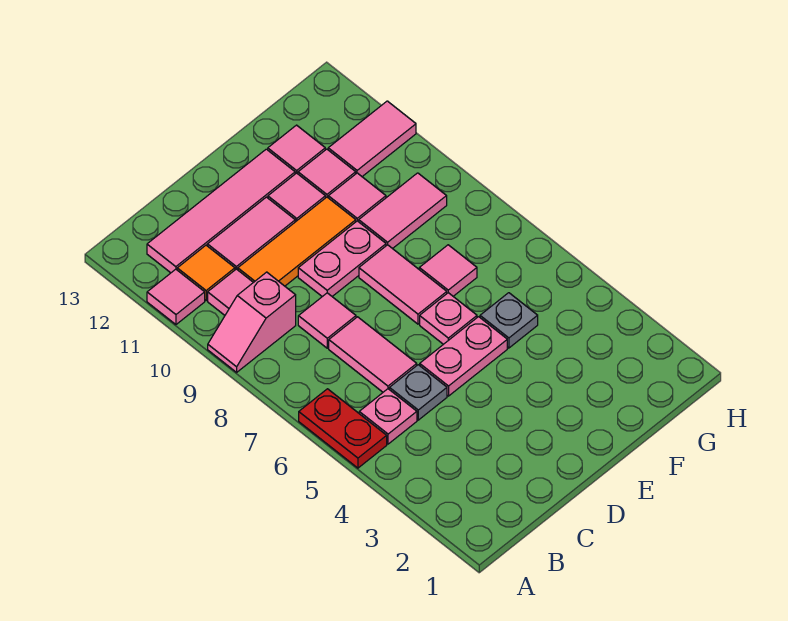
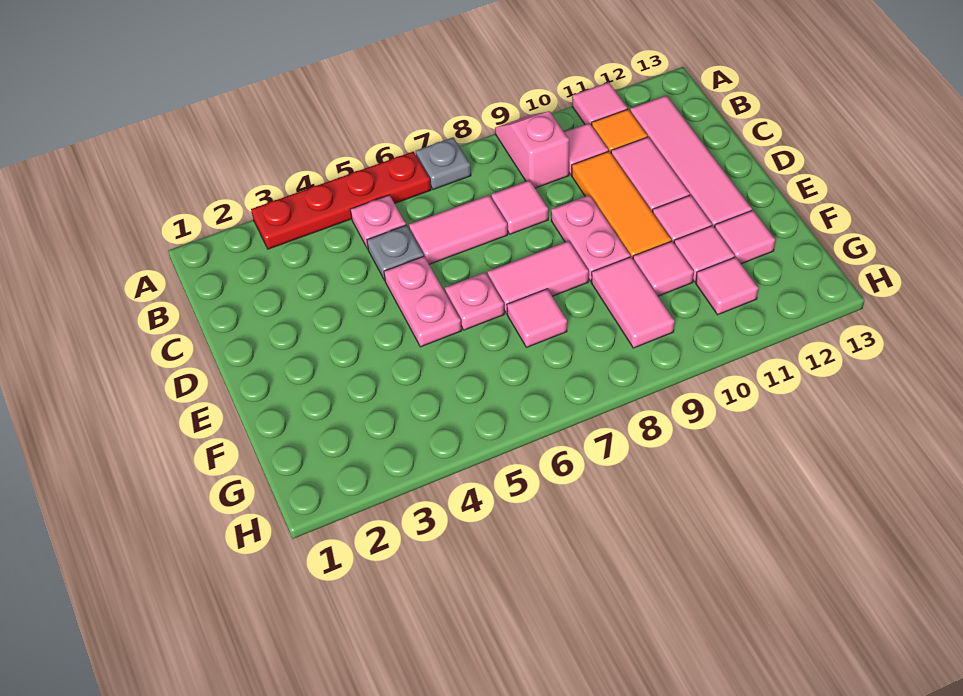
red plate A5:A6 level 1 -> red plate A3:A6 level 1
grey plate F5 level 1 -> grey plate A7 level 1
pink tile G11:H11 level 1 -> pink tile G11 level 1

